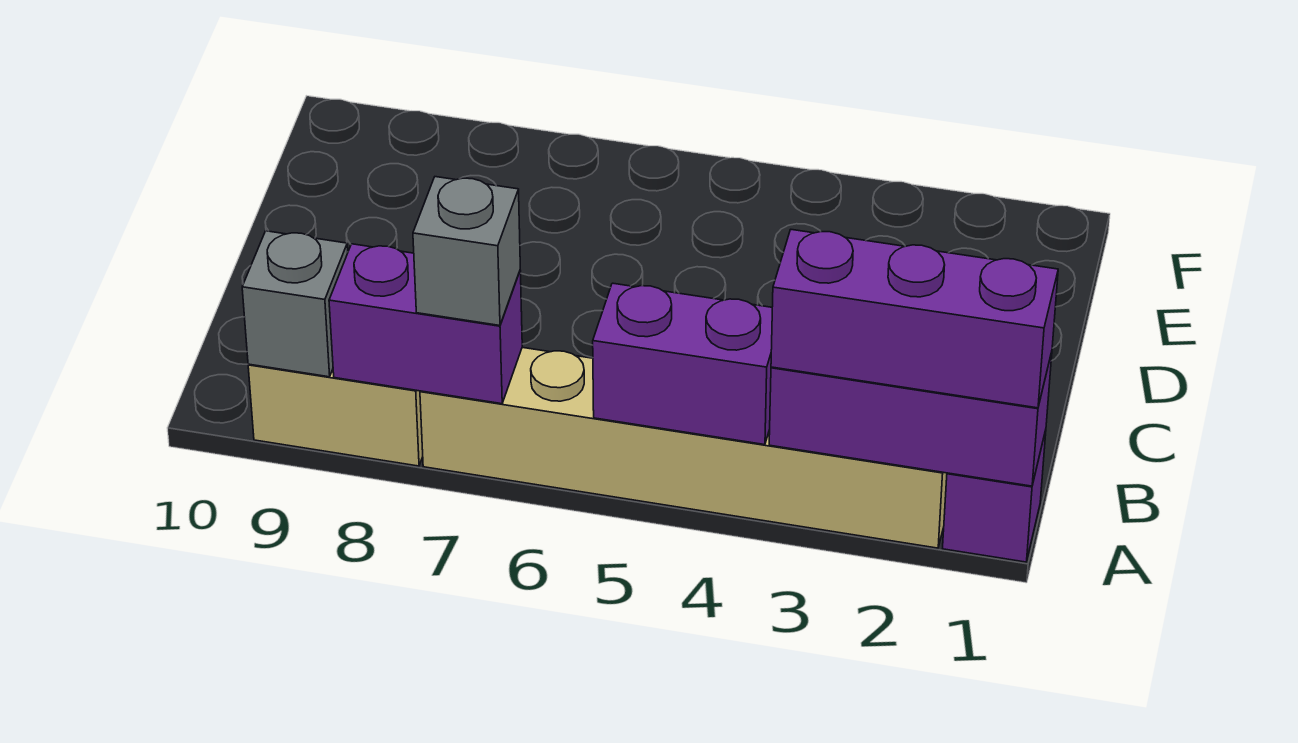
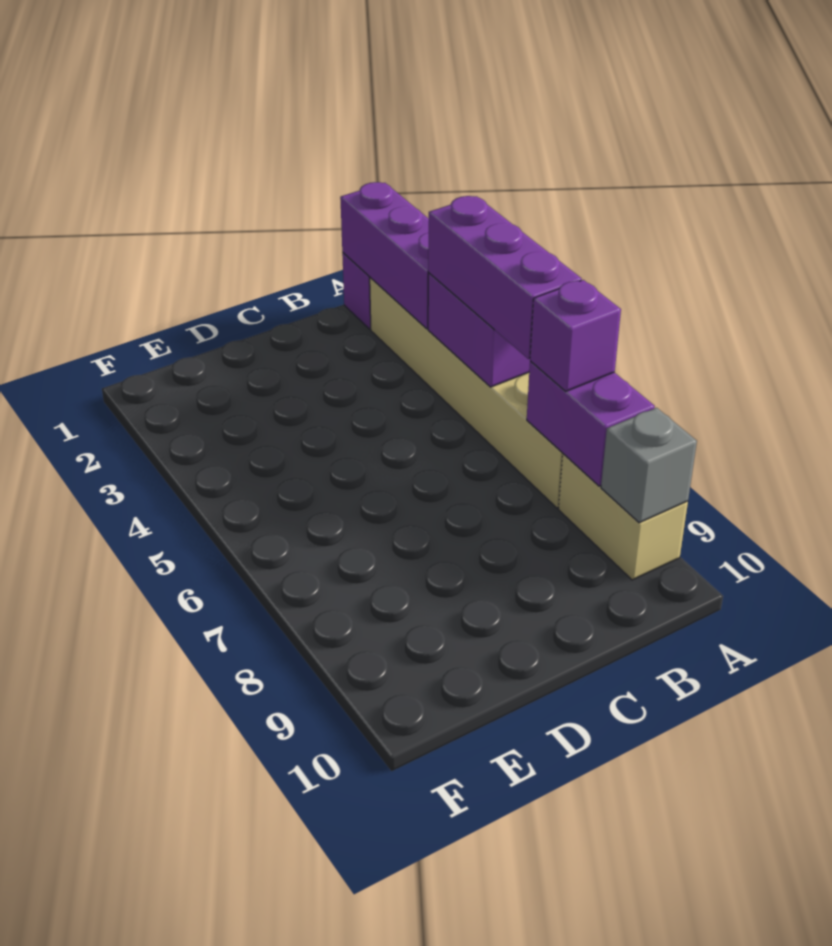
purple brick A1:A3 level 3 -> purple brick A4:A6 level 3
grey brick A7 level 3 -> purple brick A7 level 3

